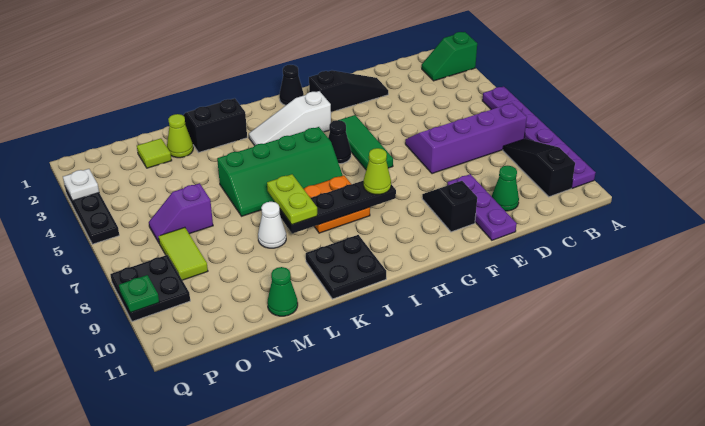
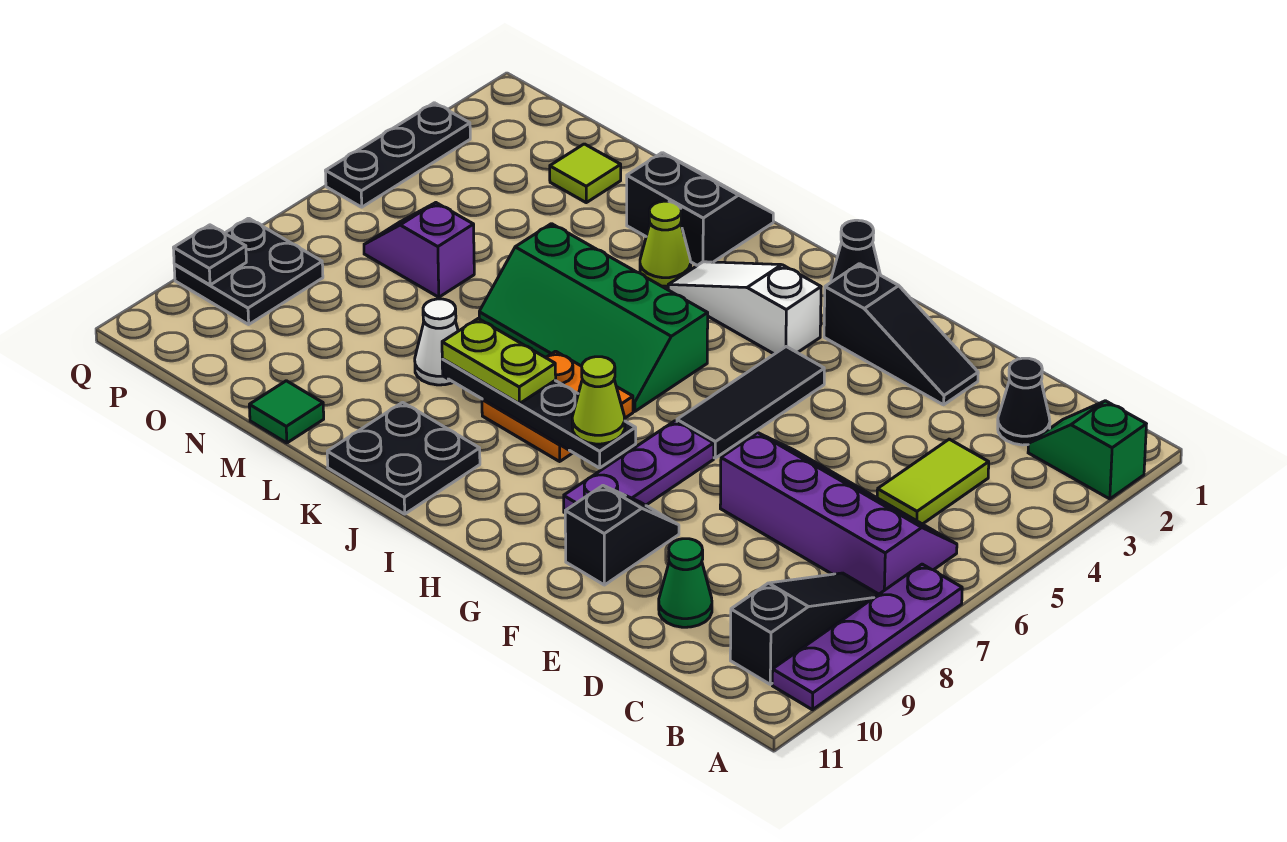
purple plate A5:A10 level 1 -> purple plate A7:A10 level 1
purple plate E9:E11 level 1 -> purple plate G7:G9 level 1
green tile G4:G6 level 1 -> black tile G4:G6 level 1
black cone H5 level 1 -> black cone C2 level 1
lime plate K7:K8 level 3 -> lime plate J8:K8 level 3
lime cone M2 level 1 -> lime cone K3 level 1
green cone M11 level 1 -> green tile M11 level 1
lime tile O7:O8 level 1 -> lime tile C4:C5 level 1
white plate Q3 level 2 -> none
green plate Q9 level 2 -> black plate Q9 level 2

